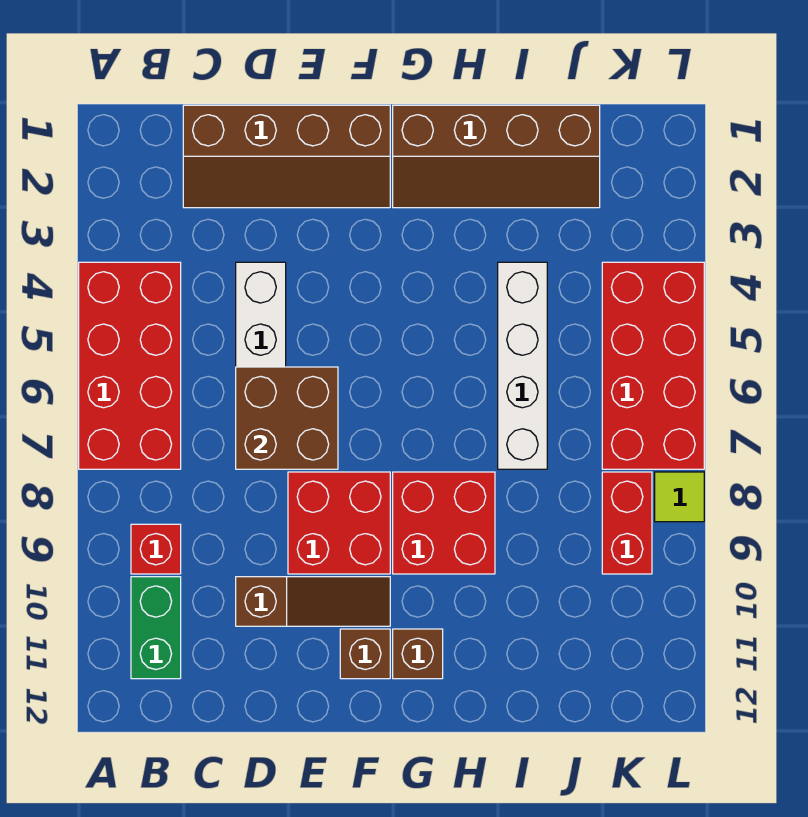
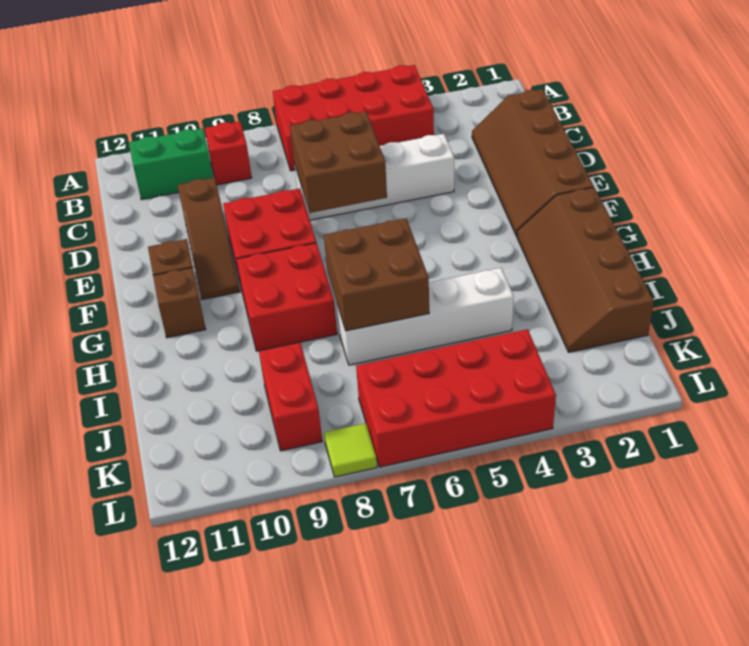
none -> brown brick H6:I7 level 2
red brick K8:K9 level 1 -> red brick J9:K9 level 1

